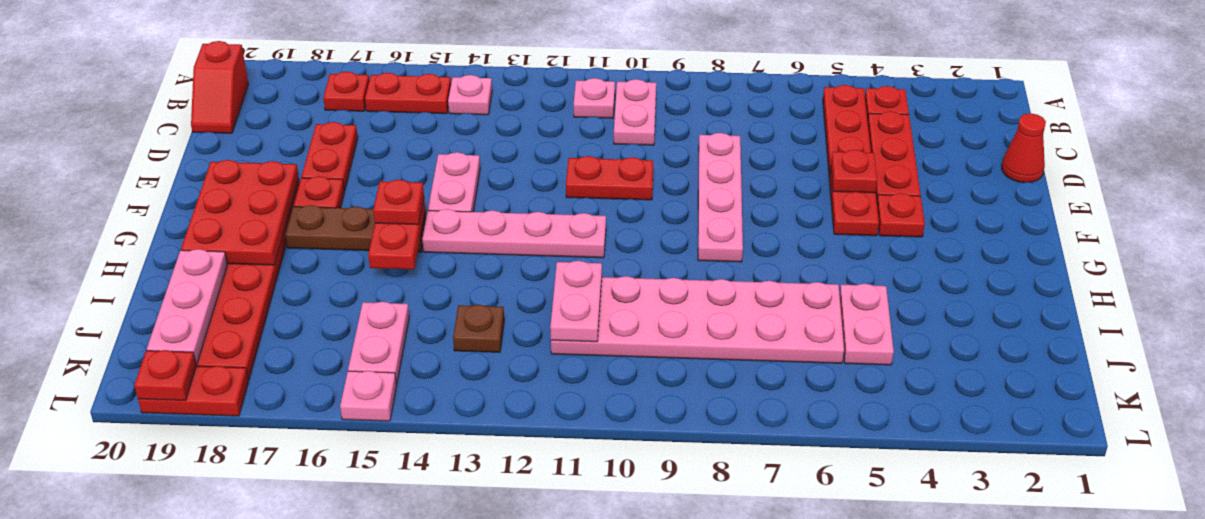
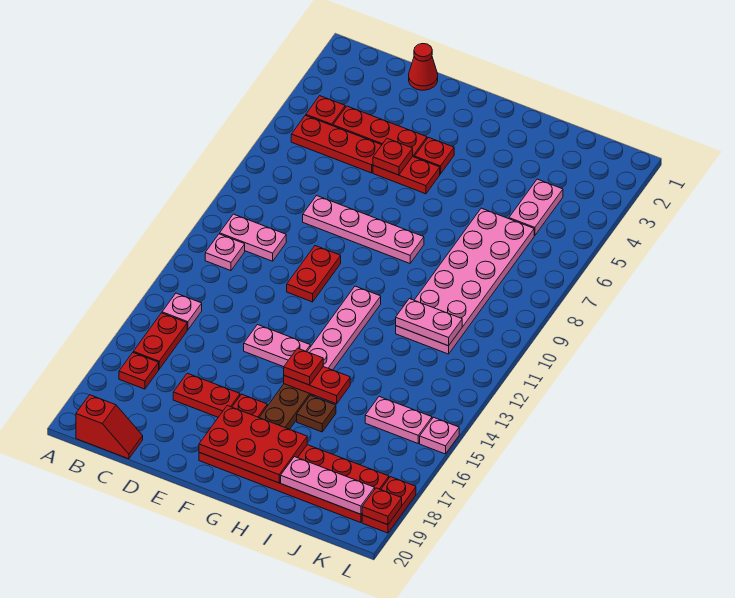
pink plate I5:J5 level 1 -> pink plate J4:J5 level 1
brown plate J13 level 1 -> brown plate H16 level 1

